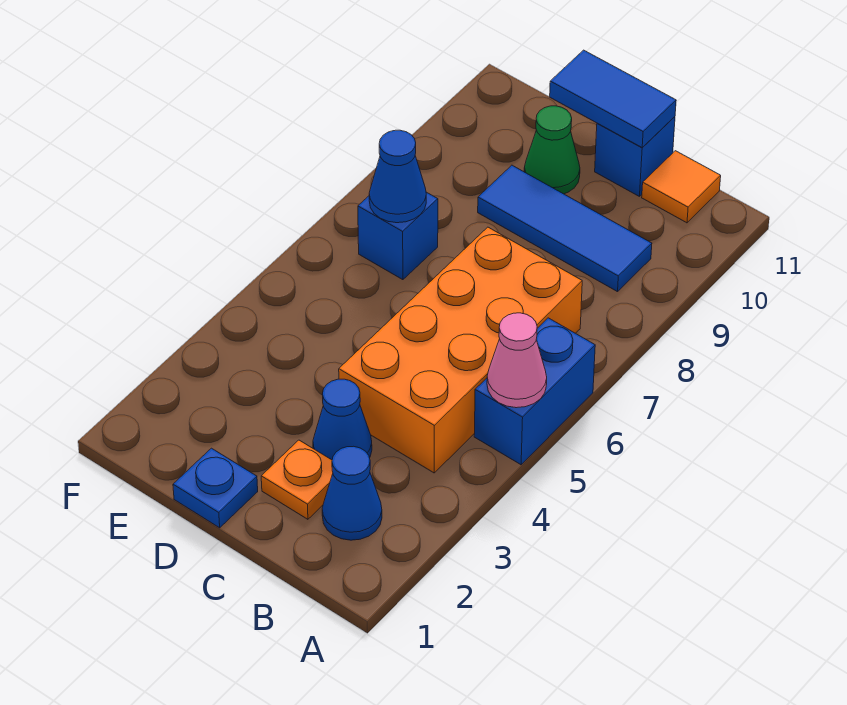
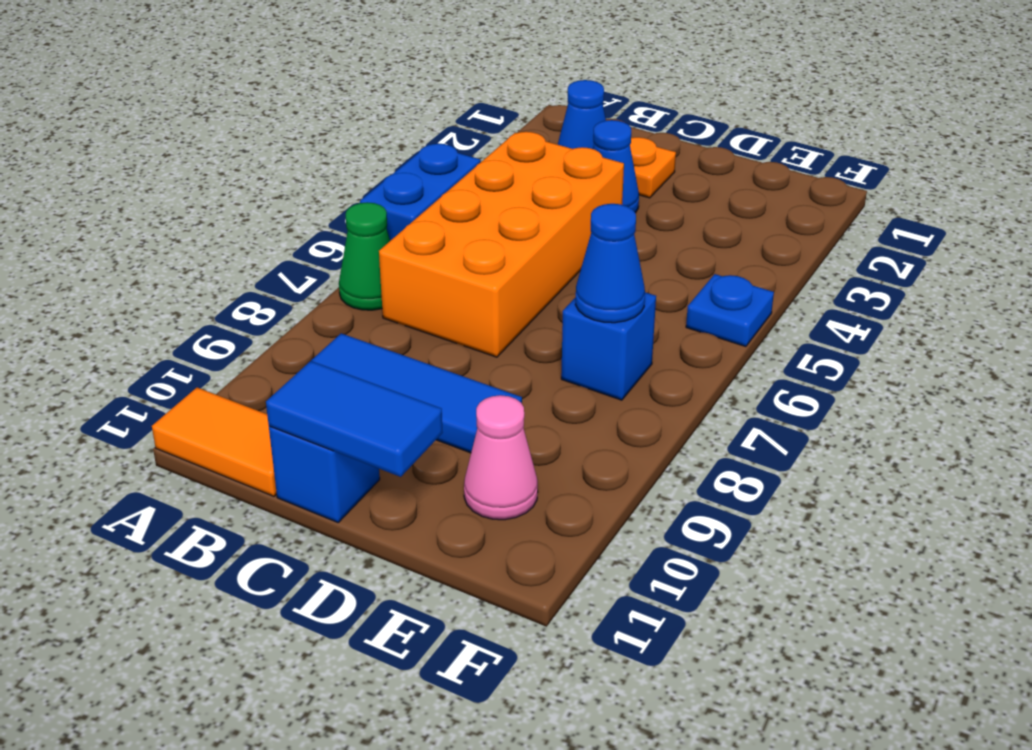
pink cone A5 level 2 -> pink cone E10 level 1
orange tile B11 level 1 -> orange tile A11:B11 level 1
blue plate D1 level 1 -> blue plate F5 level 1
green cone D10 level 1 -> green cone A7 level 1

